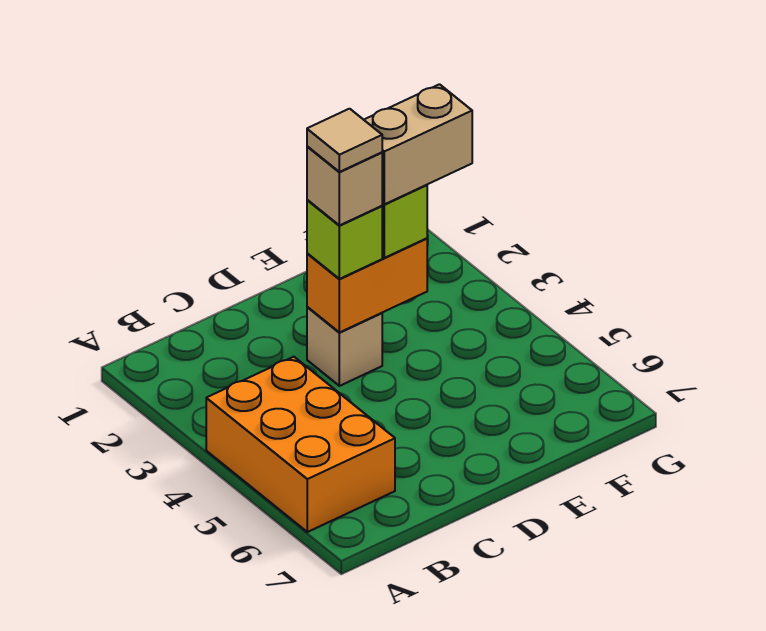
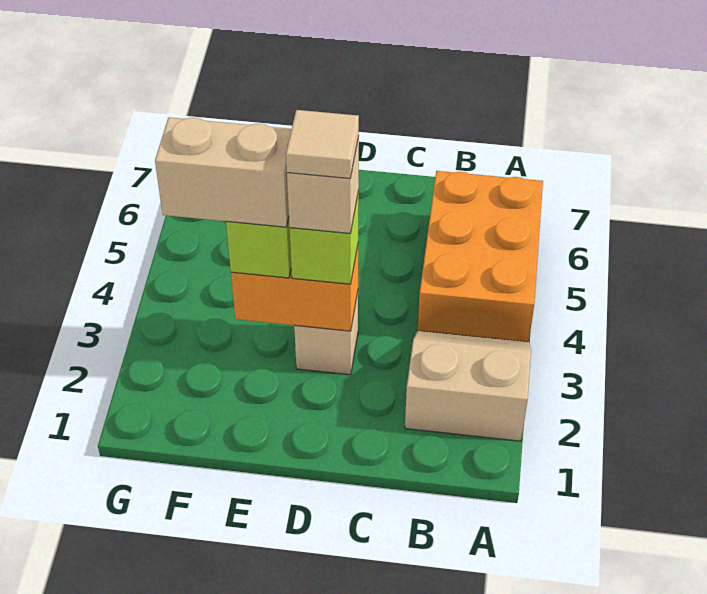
none -> tan slope A2:B3 level 1 top 2

